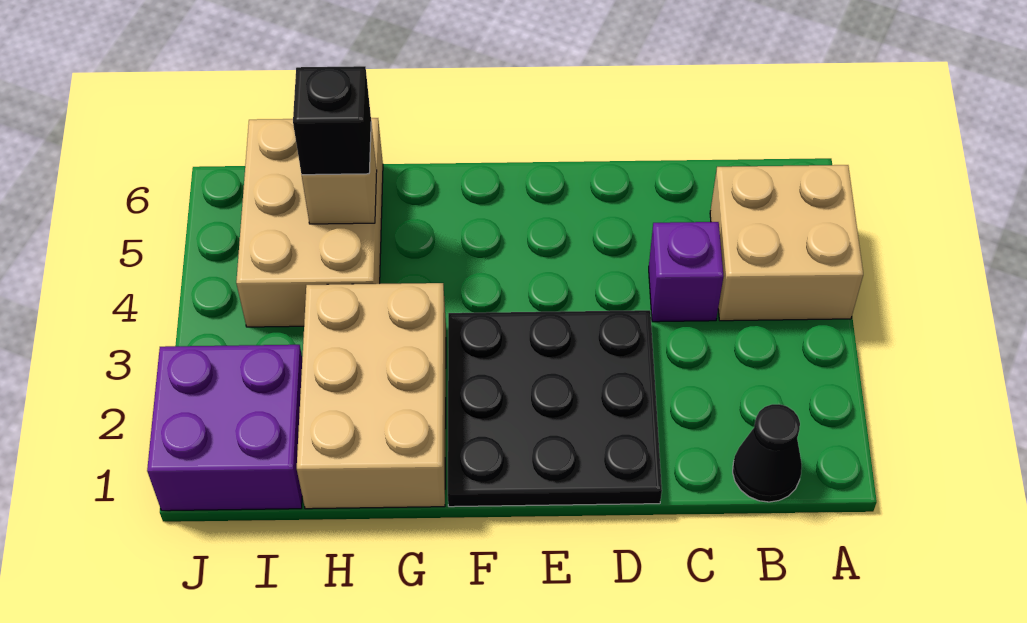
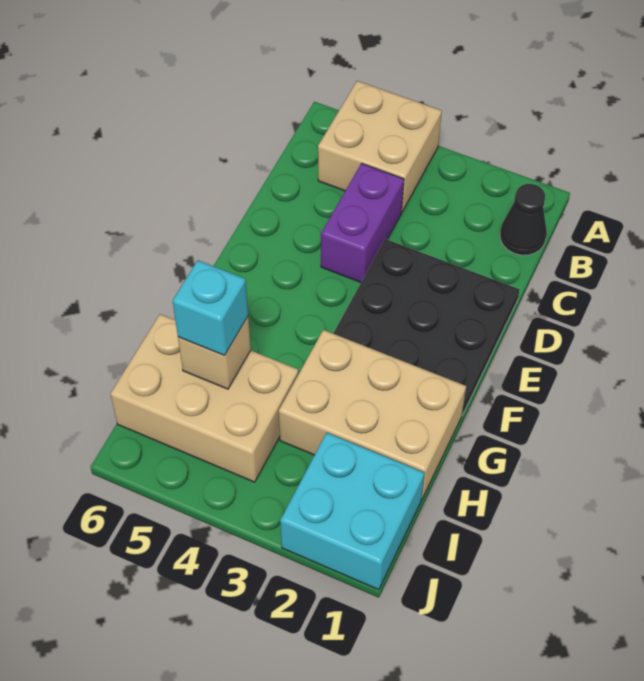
purple brick C4 level 1 -> purple brick C4:D4 level 1
black brick H5 level 3 -> cyan brick H5 level 3
purple brick I1:J2 level 1 -> cyan brick I1:J2 level 1

